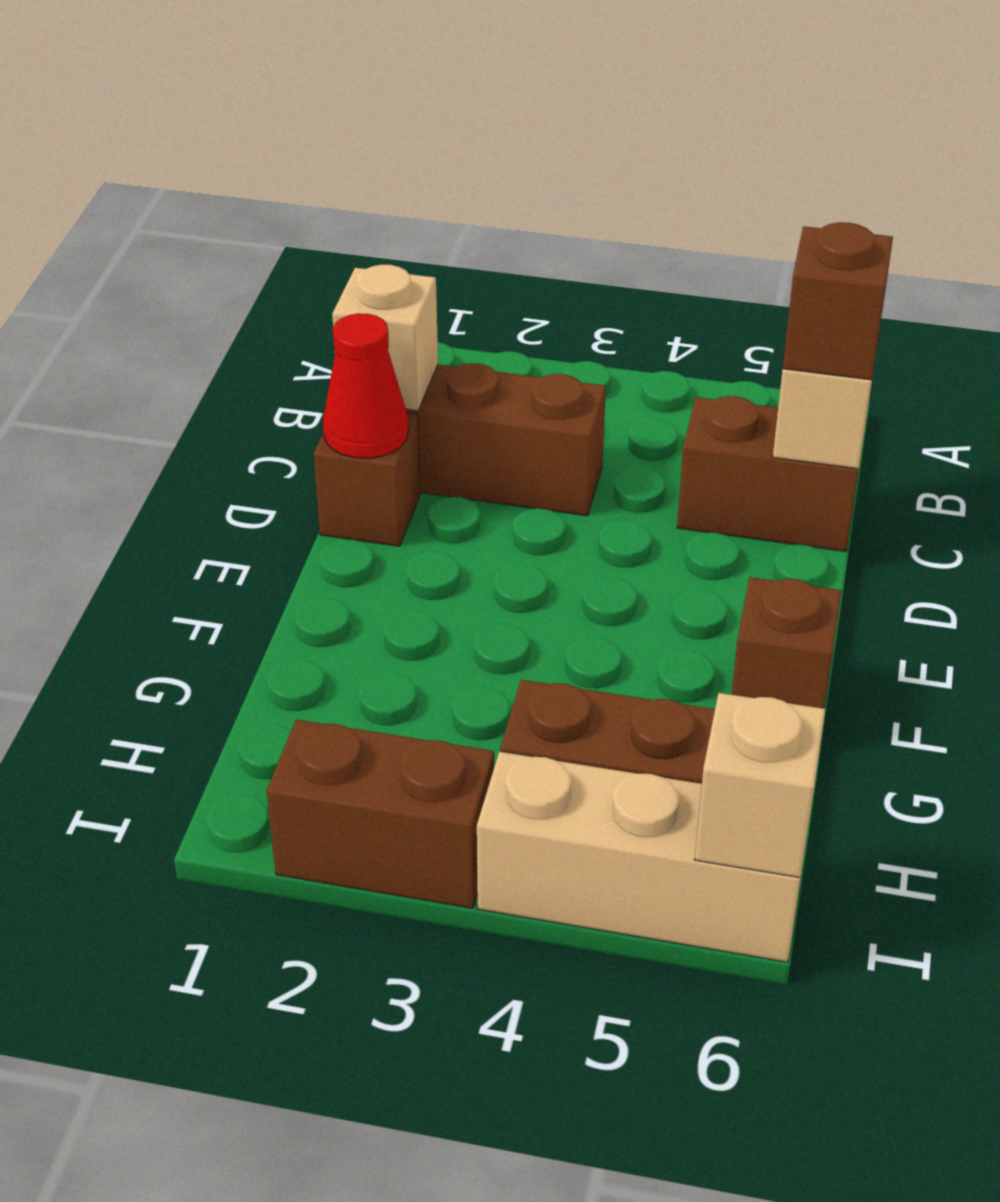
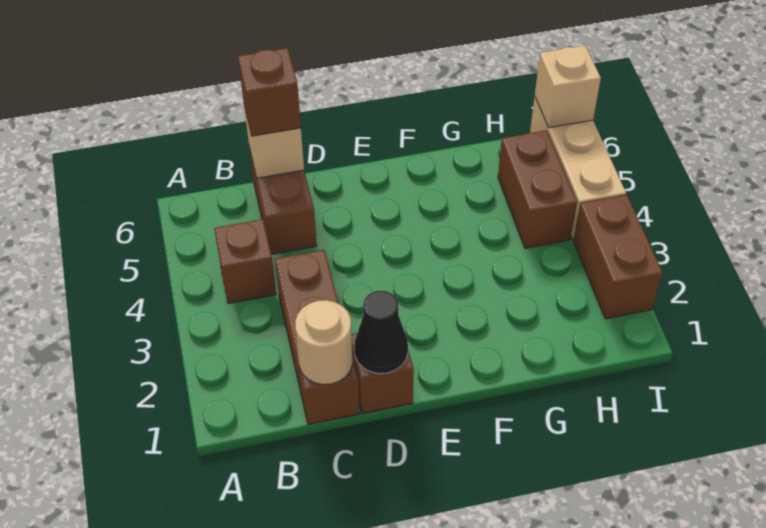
tan brick C1 level 2 -> tan round brick C1 level 2
red cone D1 level 2 -> black cone D1 level 2
brown brick F6 level 1 -> brown brick B4 level 1

